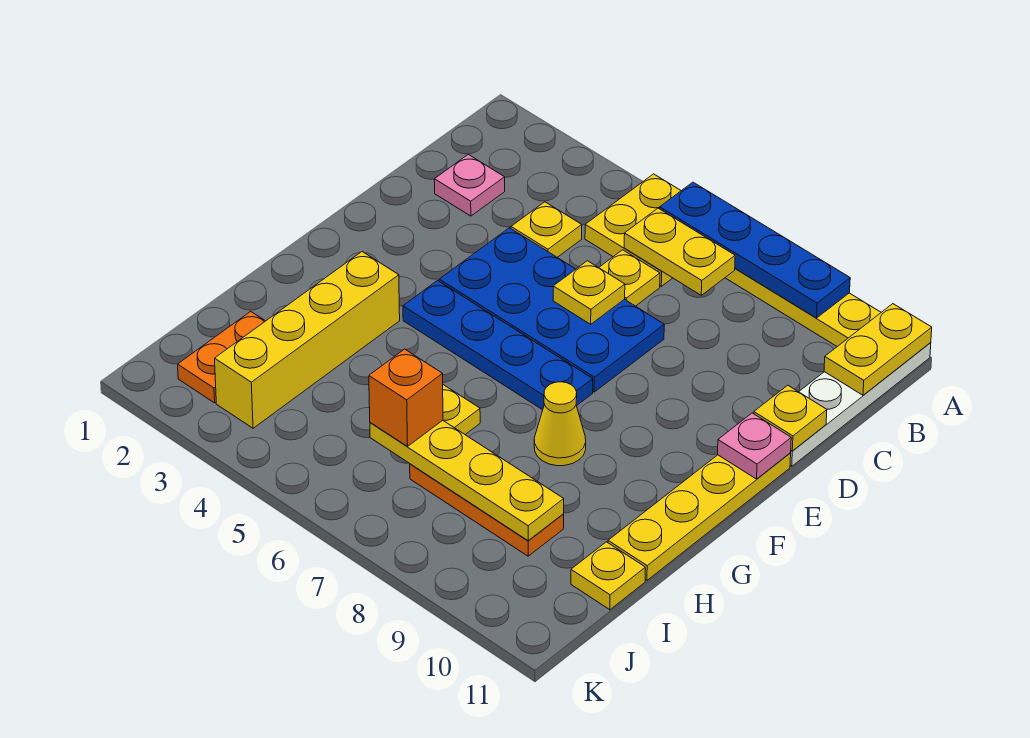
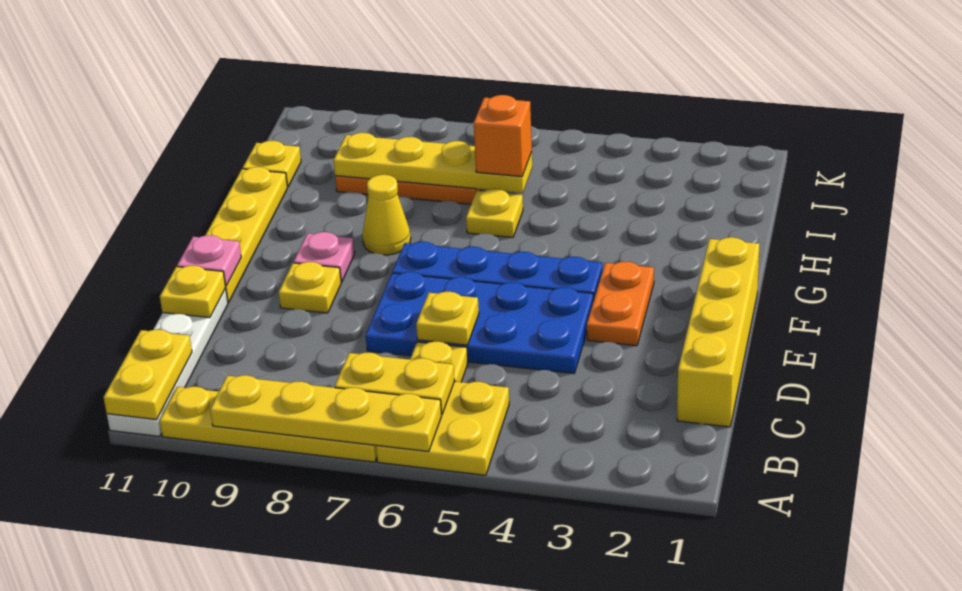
blue plate A6:A9 level 2 -> yellow plate A6:A9 level 2
pink plate C2 level 1 -> pink plate F9 level 1
yellow plate C4 level 1 -> yellow plate E9 level 1
yellow brick G3:J3 level 1 -> yellow brick C1:F1 level 1
orange plate I2:J2 level 1 -> orange plate E3:F3 level 1

